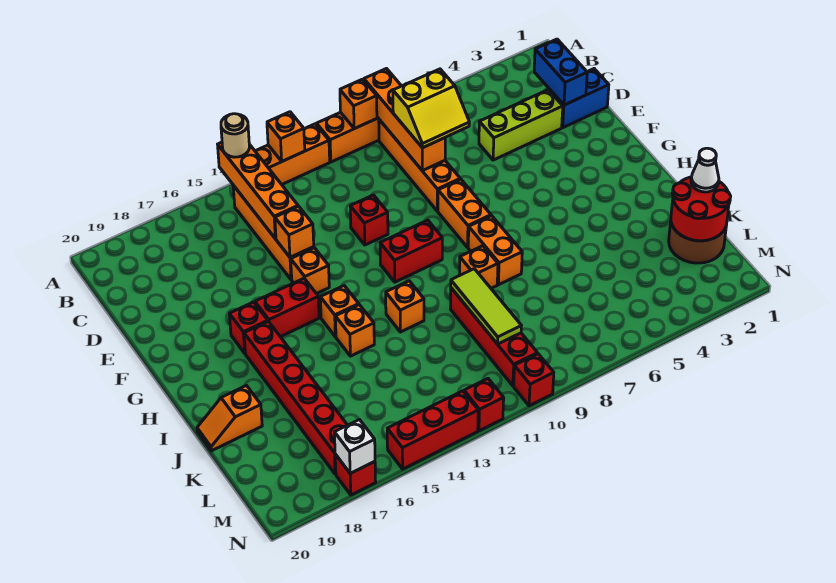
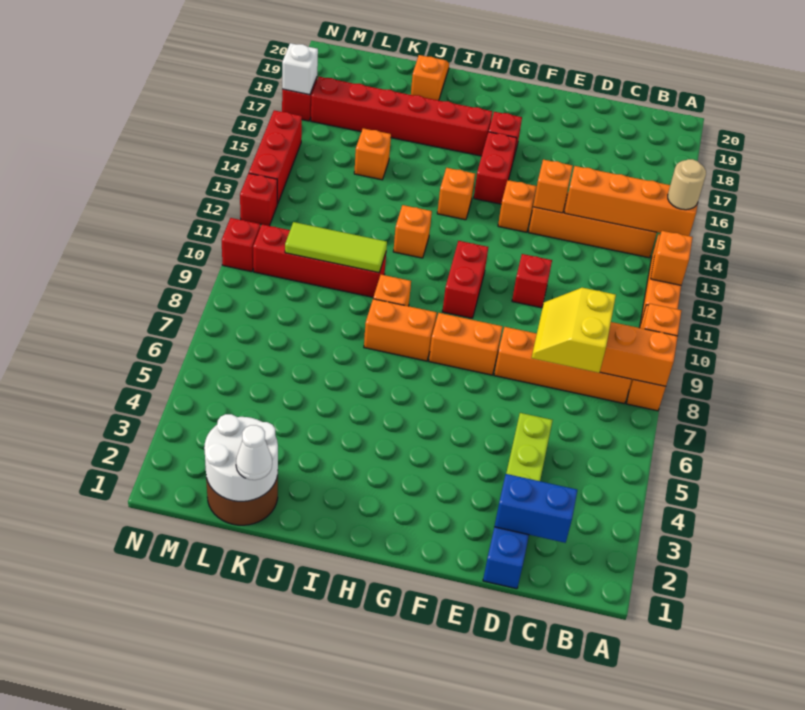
orange brick I14 level 1 -> orange brick K15 level 1
red round brick K1:L2 level 2 -> white round brick K1:L2 level 2

